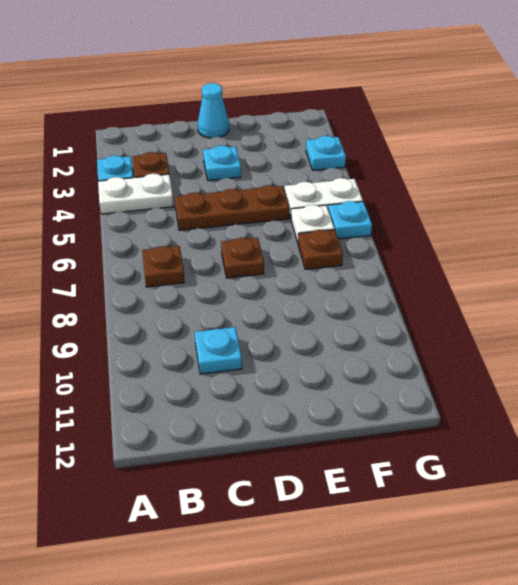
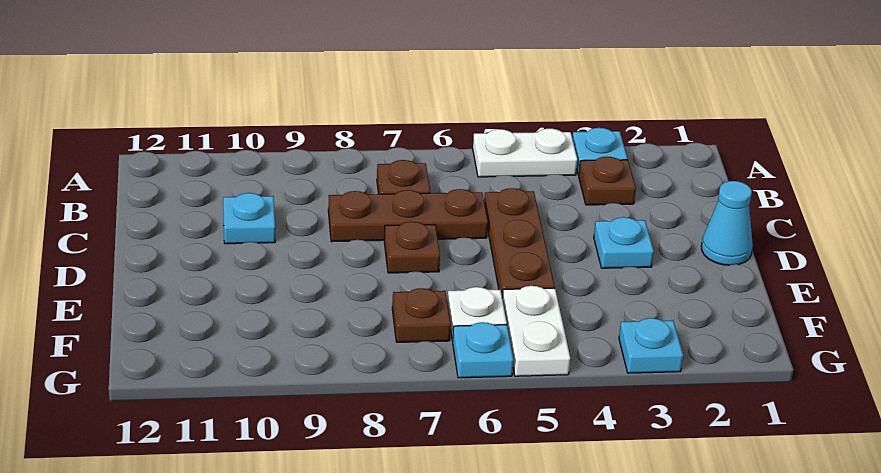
white plate A4:B4 level 1 -> white plate A4:A5 level 1
none -> brown plate C6:C8 level 1

